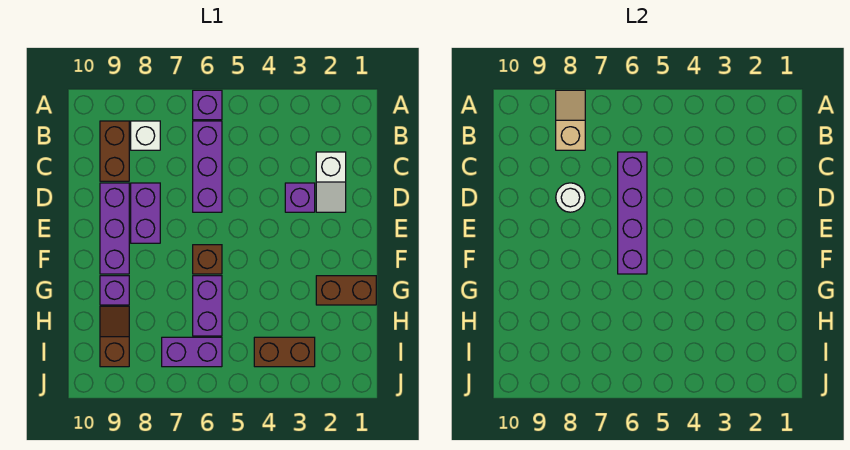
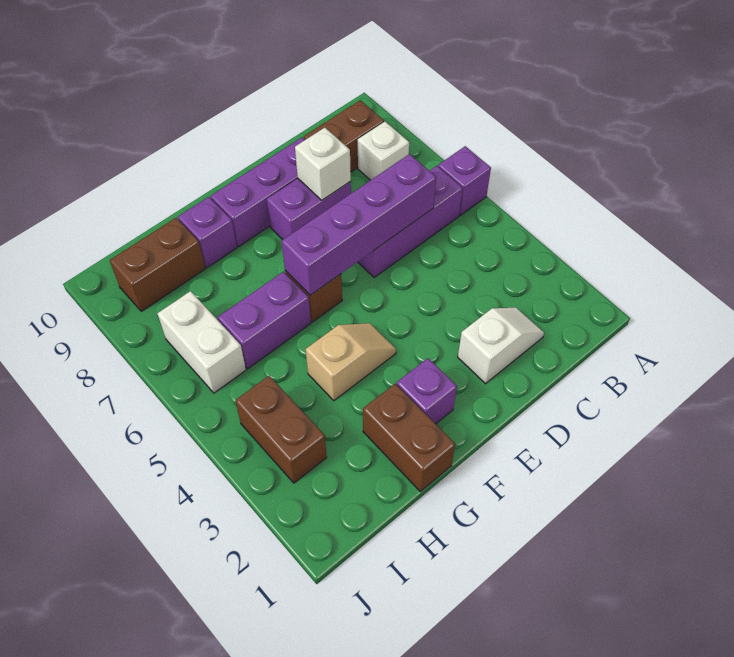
tan slope A8:B8 level 2 top B -> tan slope F4:G4 level 1 top G
white slope C2:D2 level 1 top C -> white slope C2:D2 level 1 top D
purple brick D3 level 1 -> purple brick F2 level 1
white round brick D8 level 2 -> white brick D8 level 2
brown slope H9:I9 level 1 top I -> brown brick H9:I9 level 1
purple brick I6:I7 level 1 -> white brick I6:I7 level 1

